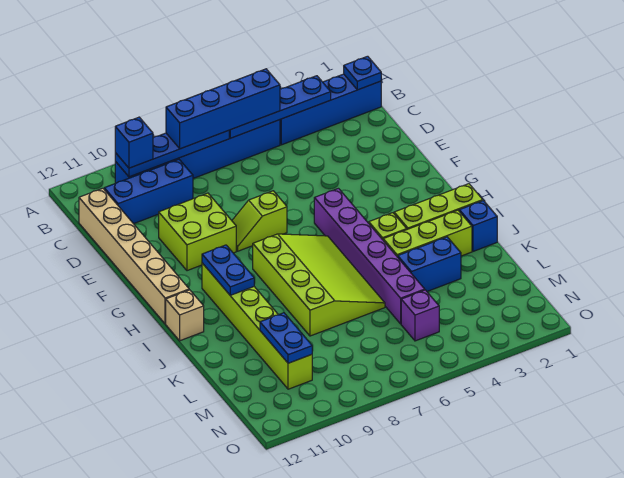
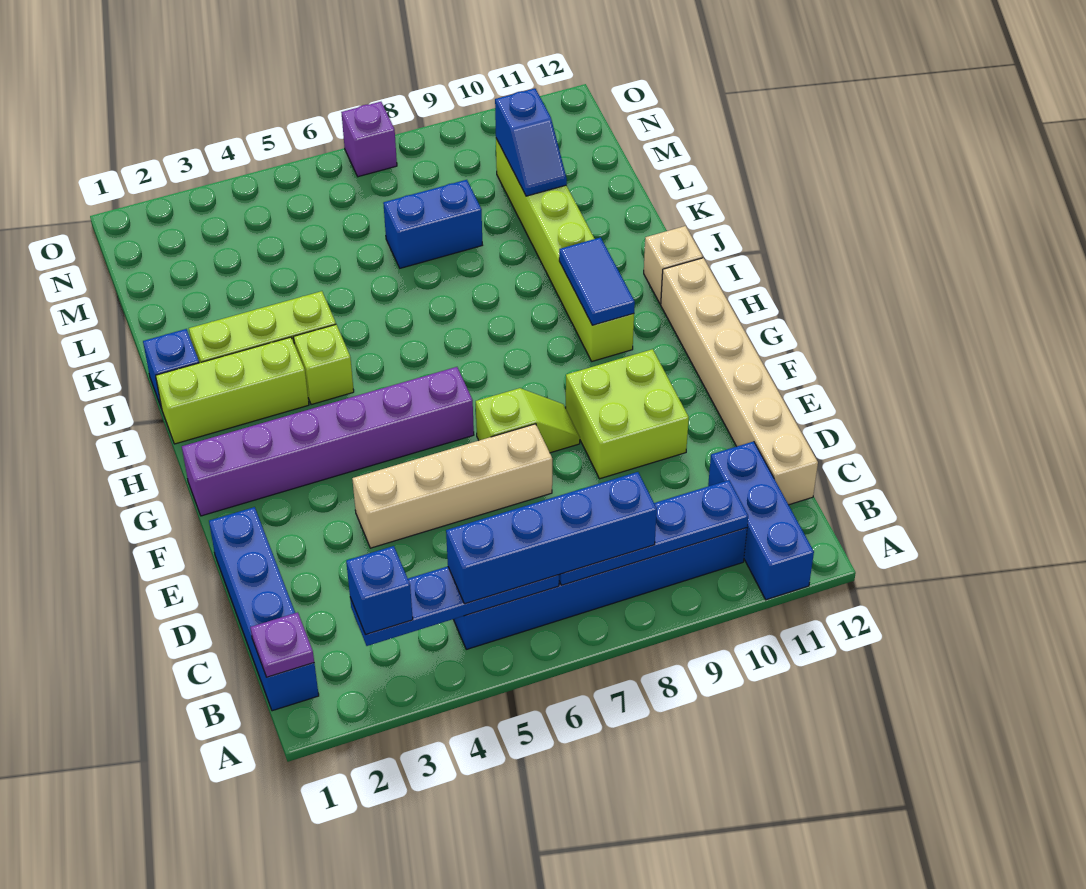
blue brick B1:B4 level 1 -> blue brick B1:E1 level 1
blue plate B1 level 2 -> purple plate B1 level 2
blue brick B10 level 3 -> blue brick B3 level 3
blue brick C9:C11 level 1 -> blue brick A11:C11 level 1
none -> tan brick E4:E7 level 1
purple brick G5:L5 level 1 -> purple brick G1:G6 level 1
lime slope H6:K8 level 1 top 8 -> none
blue plate H10:I10 level 2 -> blue tile H10:I10 level 2
blue brick K3:K4 level 1 -> blue brick L7:L8 level 1
blue plate L10:M10 level 2 -> blue slope L10:M10 level 2 top M
purple brick M5 level 1 -> purple brick O7 level 1

